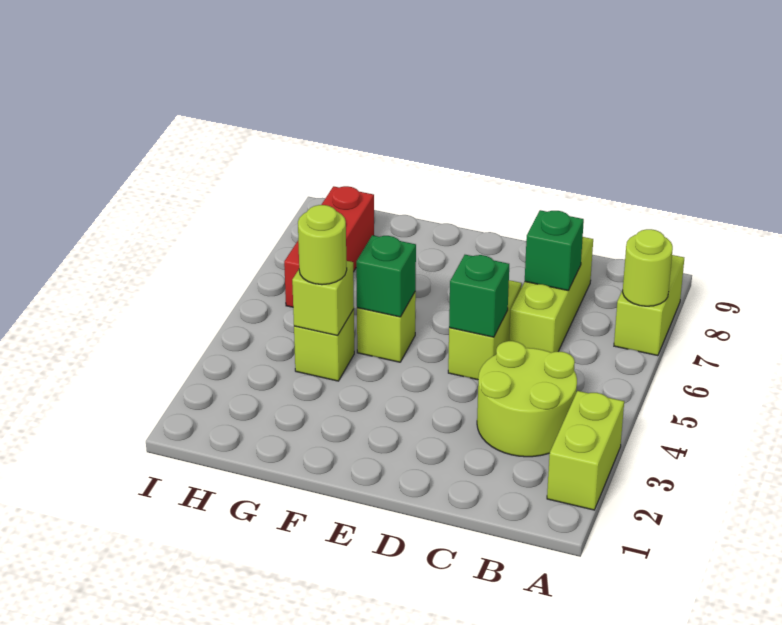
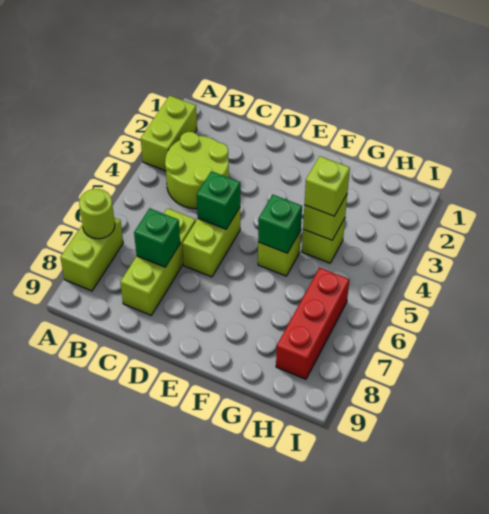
lime round brick G4 level 3 -> lime brick G4 level 3

